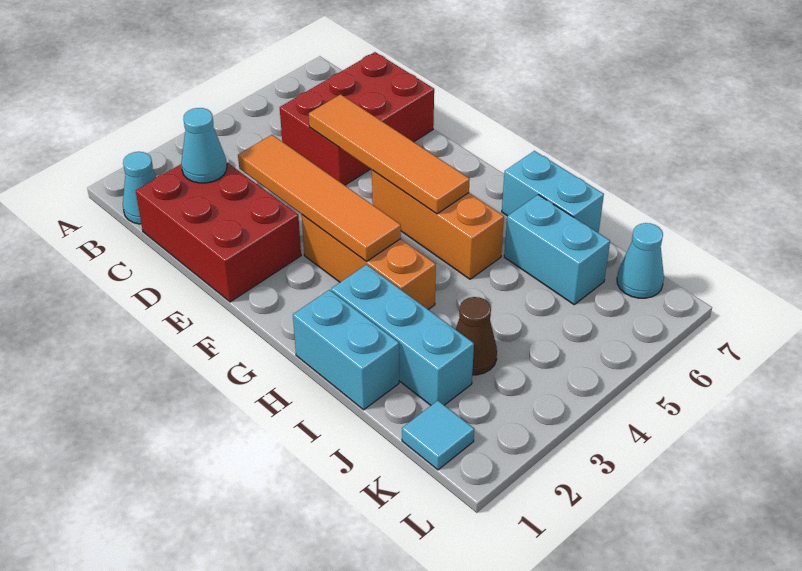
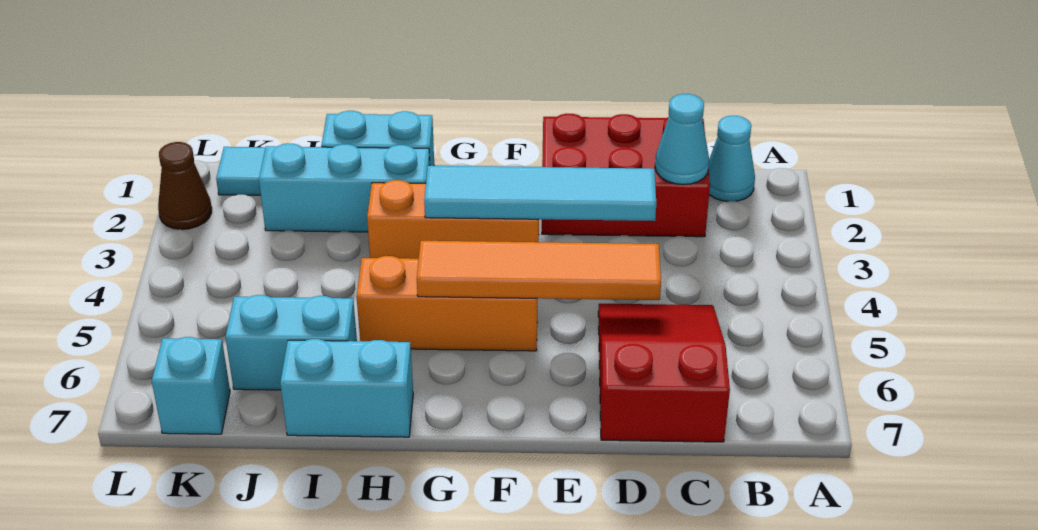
red brick C5:D7 level 1 -> red slope C5:D7 level 1 top 7
orange tile D3:G3 level 2 -> cyan tile D3:G3 level 2
brown cone J3 level 1 -> brown cone L2 level 1
cyan cone K7 level 1 -> cyan brick K7 level 1

